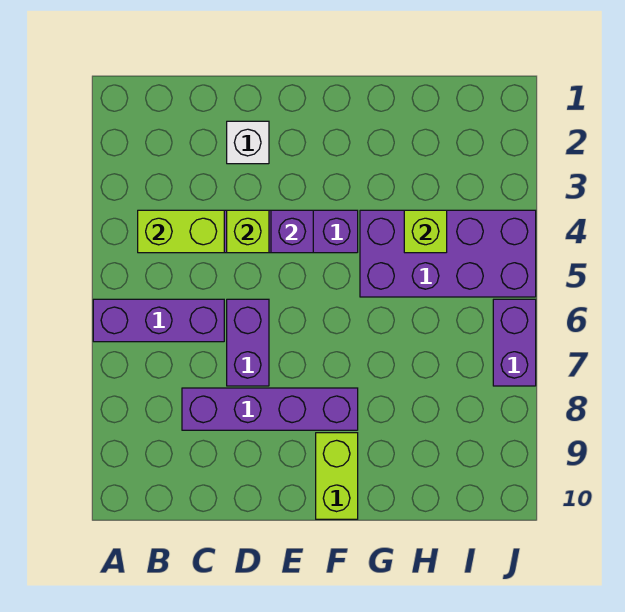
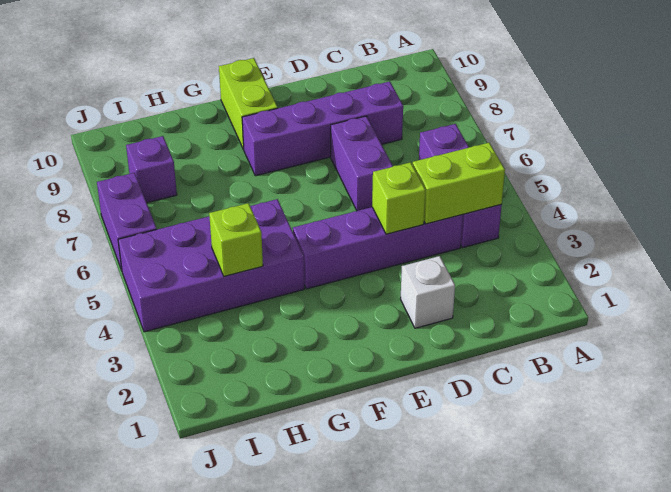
purple brick A6:C6 level 1 -> purple brick B4:B6 level 1
purple brick E4 level 2 -> purple brick I8 level 1

